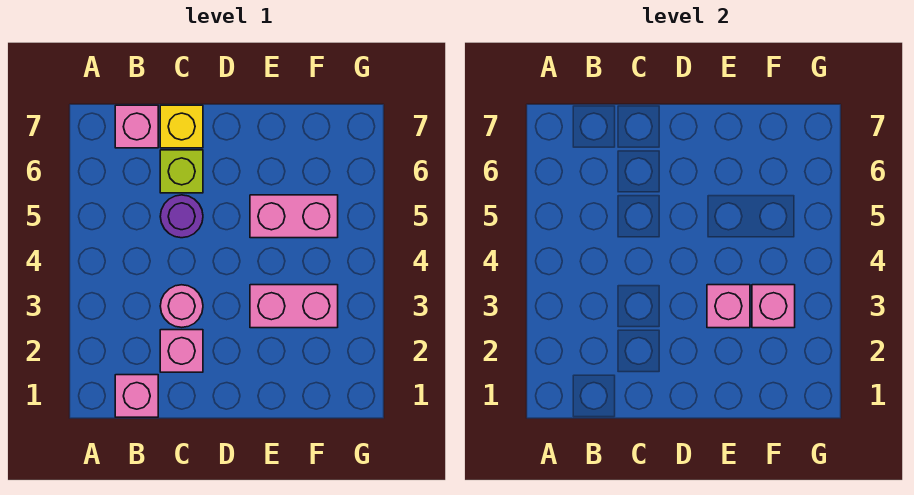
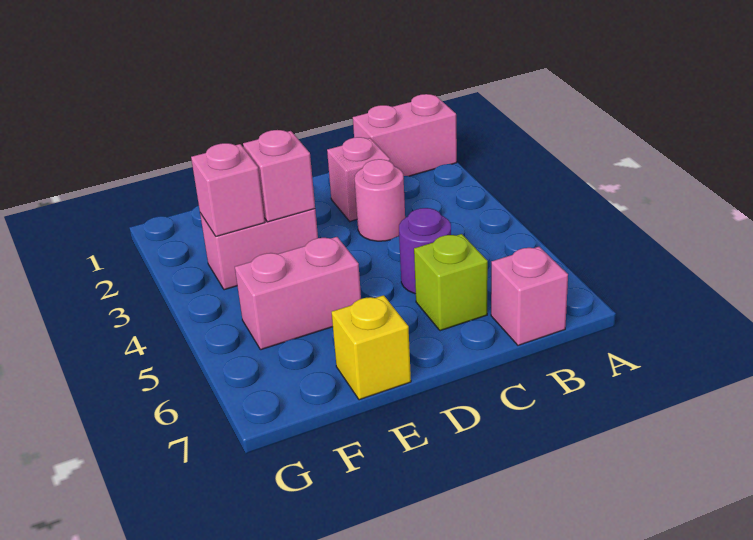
pink brick B1 level 1 -> pink brick A1:B1 level 1
yellow brick C7 level 1 -> yellow brick E7 level 1

